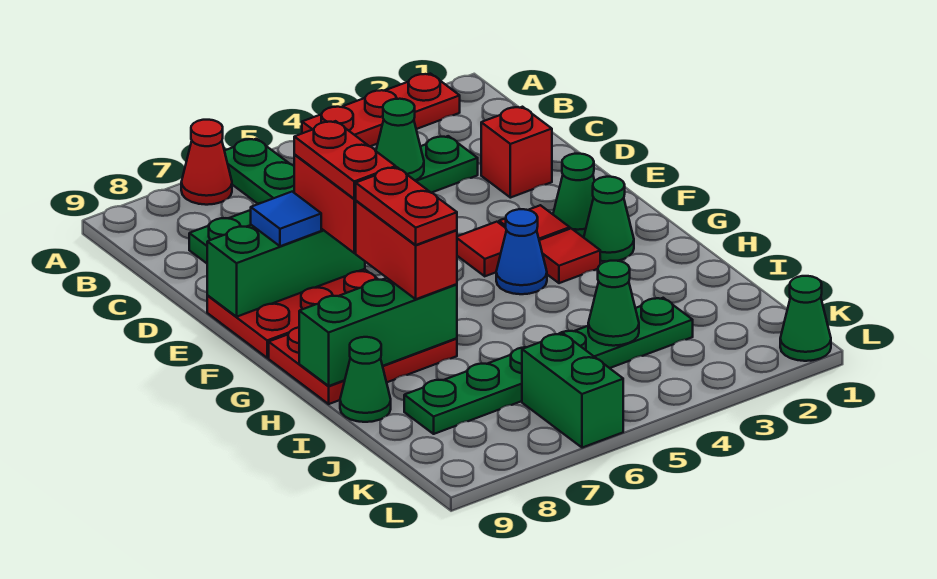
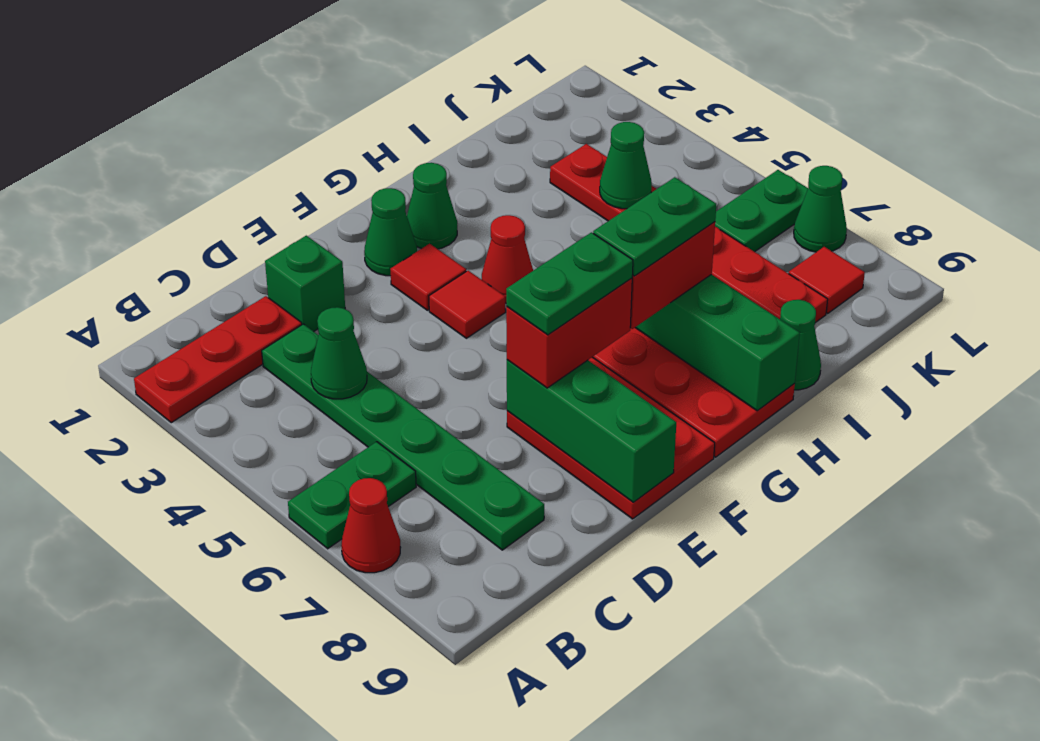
red plate A2:A4 level 1 -> red plate A2:C2 level 1
red brick D2 level 1 -> green brick D2 level 1
red plate E7:F7 level 4 -> green plate E7:F7 level 4
blue tile E8 level 3 -> none
red tile G3 level 1 -> red tile K8 level 1
blue cone G4 level 1 -> red cone G4 level 1
red plate G7:H7 level 4 -> green plate G7:H7 level 4
green plate J3:J8 level 1 -> red plate J3:J8 level 1
green brick K6:L6 level 1 -> green plate K6:L6 level 1
green cone L1 level 1 -> green cone L7 level 1

